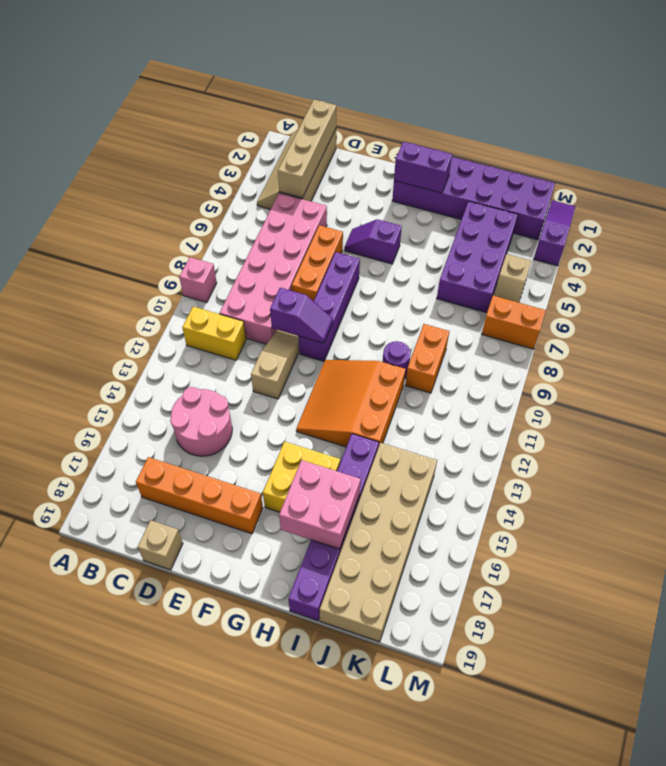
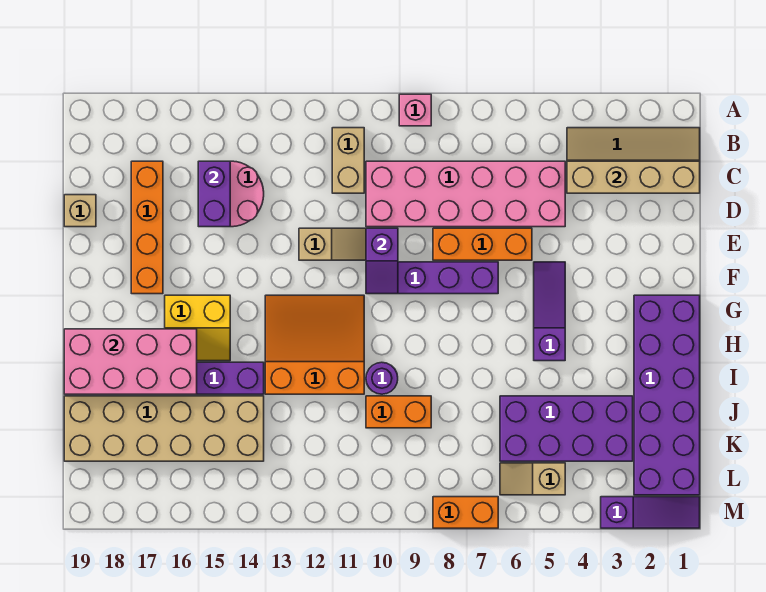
yellow brick B11:C11 level 1 -> tan brick B11:C11 level 1
purple slope F5:G5 level 1 top G -> purple slope F5:H5 level 1 top H
purple brick G2:H2 level 2 -> purple brick C15:D15 level 2
yellow brick G15:H16 level 1 -> yellow slope G15:H16 level 1 top G
pink brick H16:I17 level 2 -> pink brick H16:I19 level 2
orange brick L7:M7 level 1 -> orange brick M7:M8 level 1

